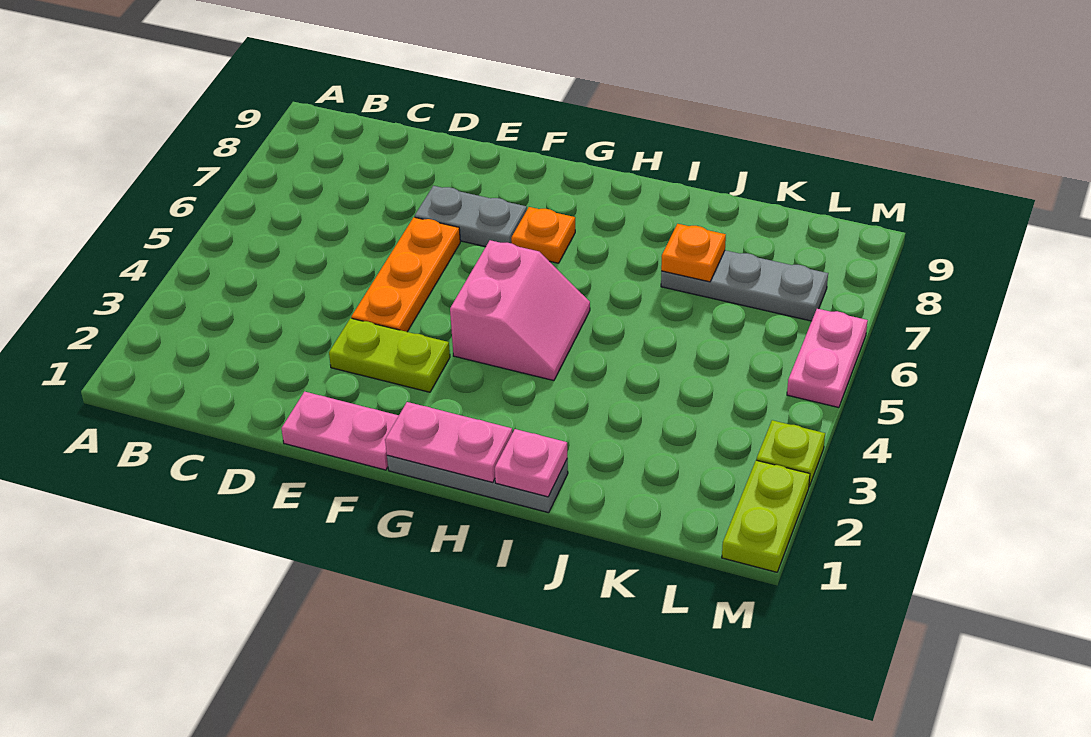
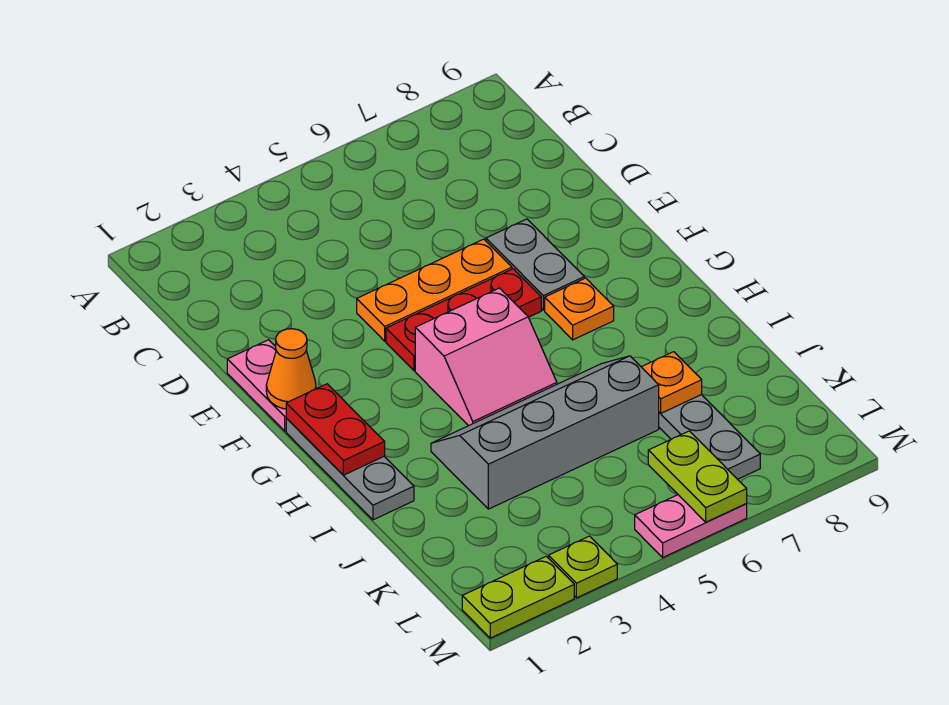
lime plate E3:F3 level 1 -> lime plate L6:M6 level 2
none -> orange cone F1 level 2
none -> red plate F4:F6 level 1
pink plate G1:H1 level 2 -> red plate G1:H1 level 2
pink plate I1 level 2 -> none
none -> grey slope I3:J6 level 1 top J

